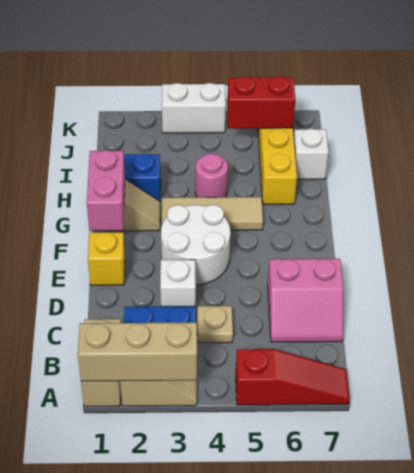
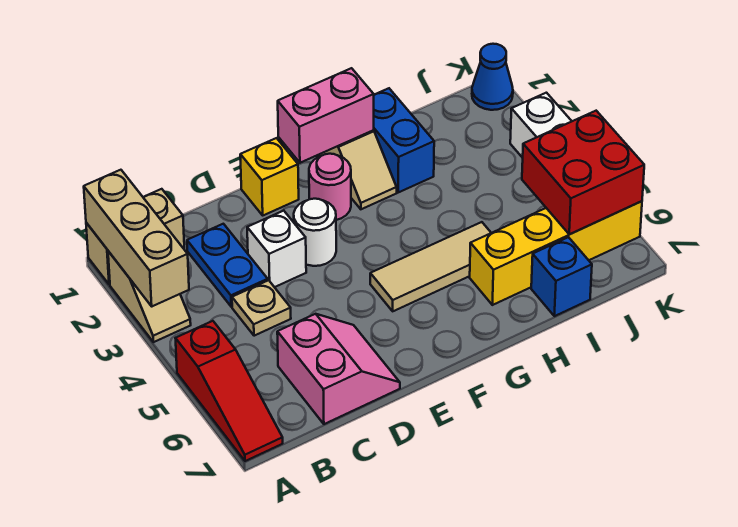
pink slope C6:D7 level 1 top D -> pink slope C6:D7 level 1 top C
white round brick E3:F4 level 1 -> white round brick E3 level 1
tan tile G3:G5 level 1 -> tan tile F5:H5 level 1
pink round brick H4 level 1 -> pink round brick F2 level 1
white brick I7 level 1 -> blue brick I7 level 1
red brick J5:J6 level 2 -> red brick J5:K6 level 2
none -> blue cone K1 level 1

